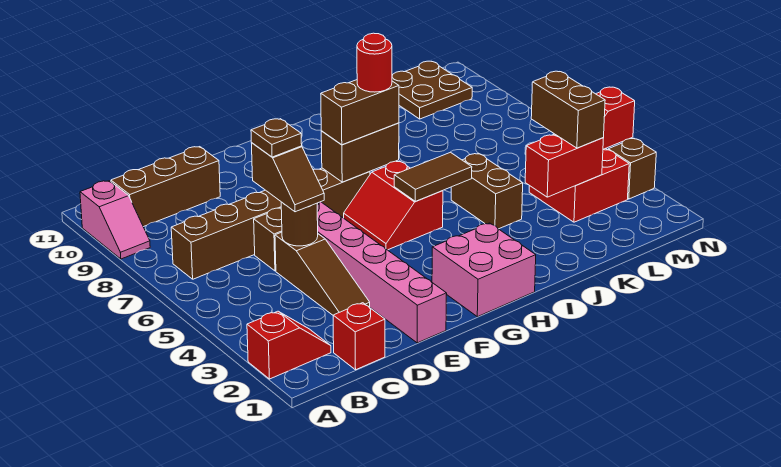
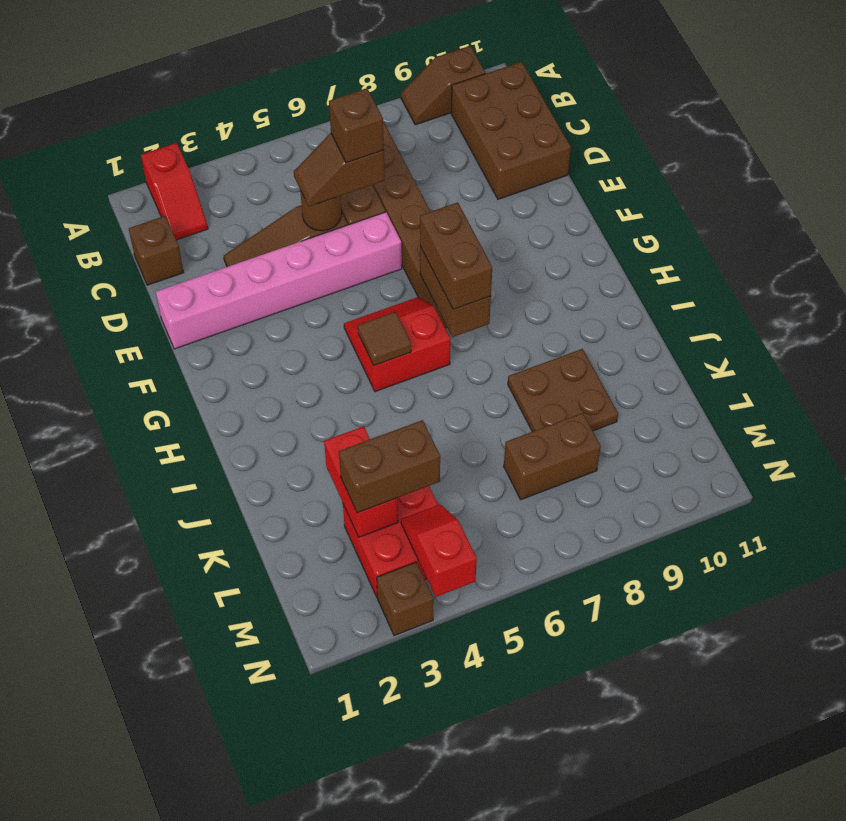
pink slope A9:A10 level 1 top 10 -> brown slope A9:A10 level 1 top 10
brown brick B10:D10 level 1 -> brown brick B10:D11 level 1
red brick C1 level 1 -> brown brick C1 level 1
brown plate D6 level 4 -> brown brick D6 level 4
pink brick G1:H2 level 1 -> none
brown tile H5:I5 level 2 -> brown tile H5 level 2
red round brick H7 level 4 -> none
brown brick J4:J5 level 1 -> brown brick L7:L8 level 1
brown plate L10:M11 level 1 -> brown plate J8:K9 level 1

